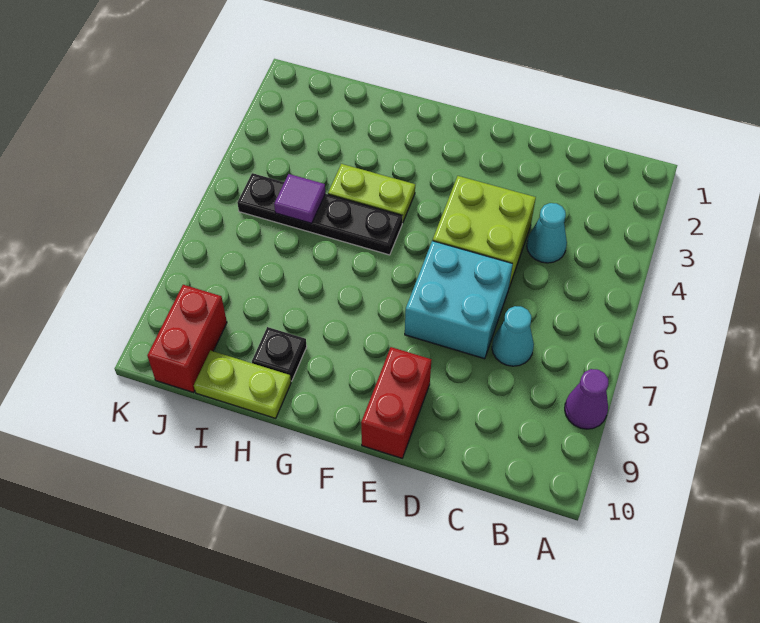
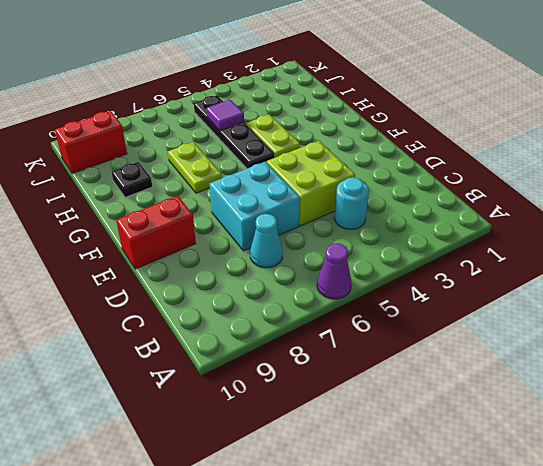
purple cone A8 level 1 -> purple cone A6 level 1
cyan cone C4 level 1 -> cyan round brick C4 level 1
lime plate H10:I10 level 1 -> lime plate G7:H7 level 1

